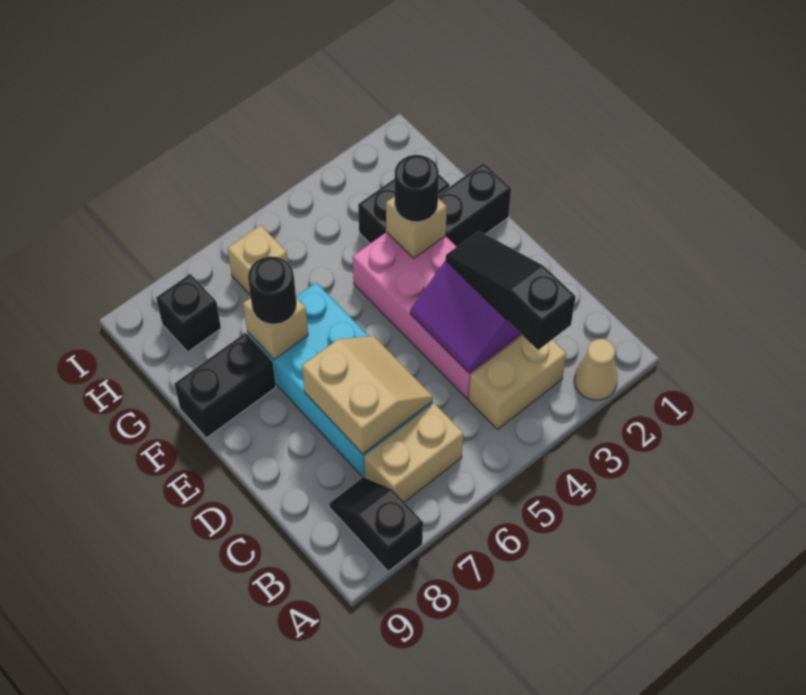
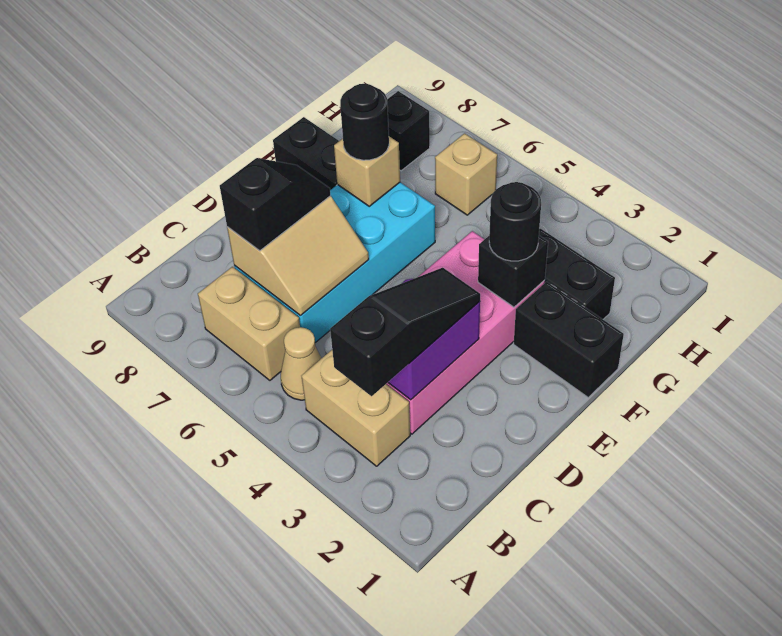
tan cone A2 level 1 -> tan cone B5 level 1
black slope A8:B8 level 1 top A -> black slope C7:D7 level 3 top C
tan brick F3 level 2 -> black brick F3 level 2

